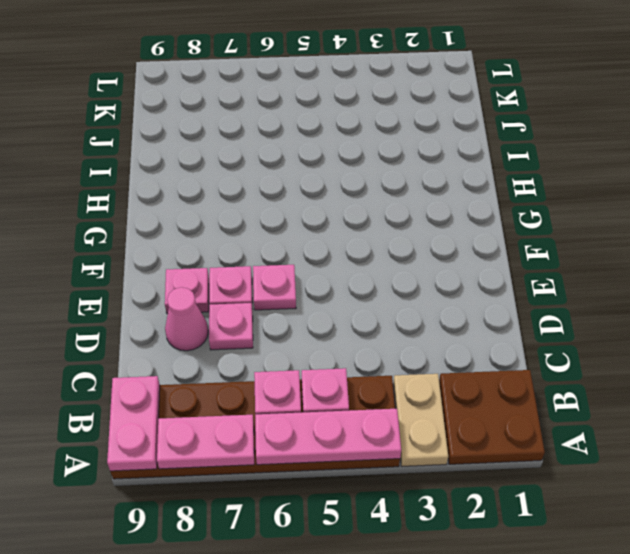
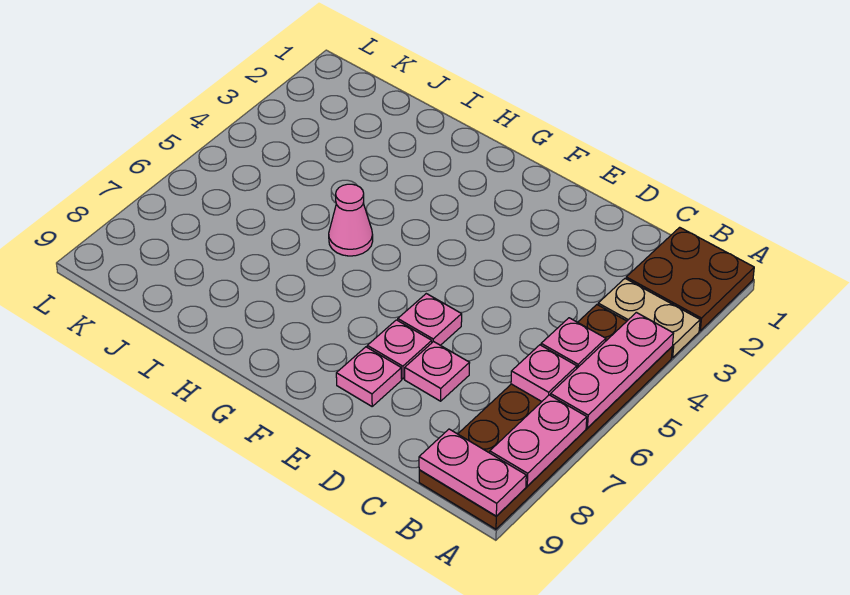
pink cone D8 level 1 -> pink cone H5 level 1

